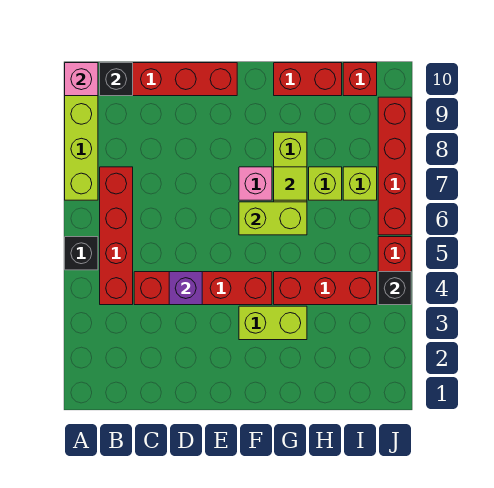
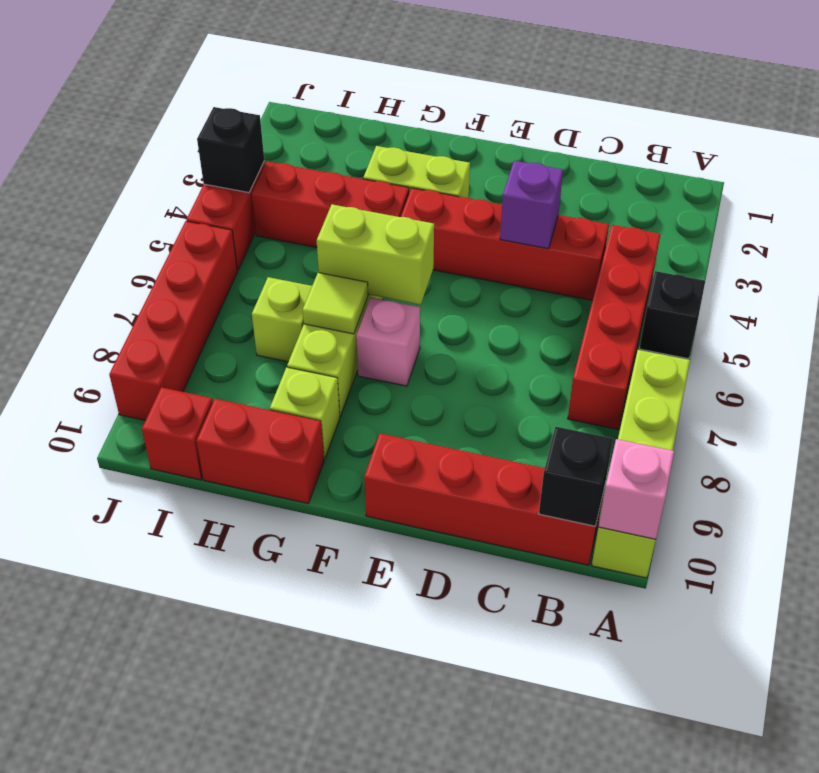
lime brick I7 level 1 -> lime brick G9 level 1

